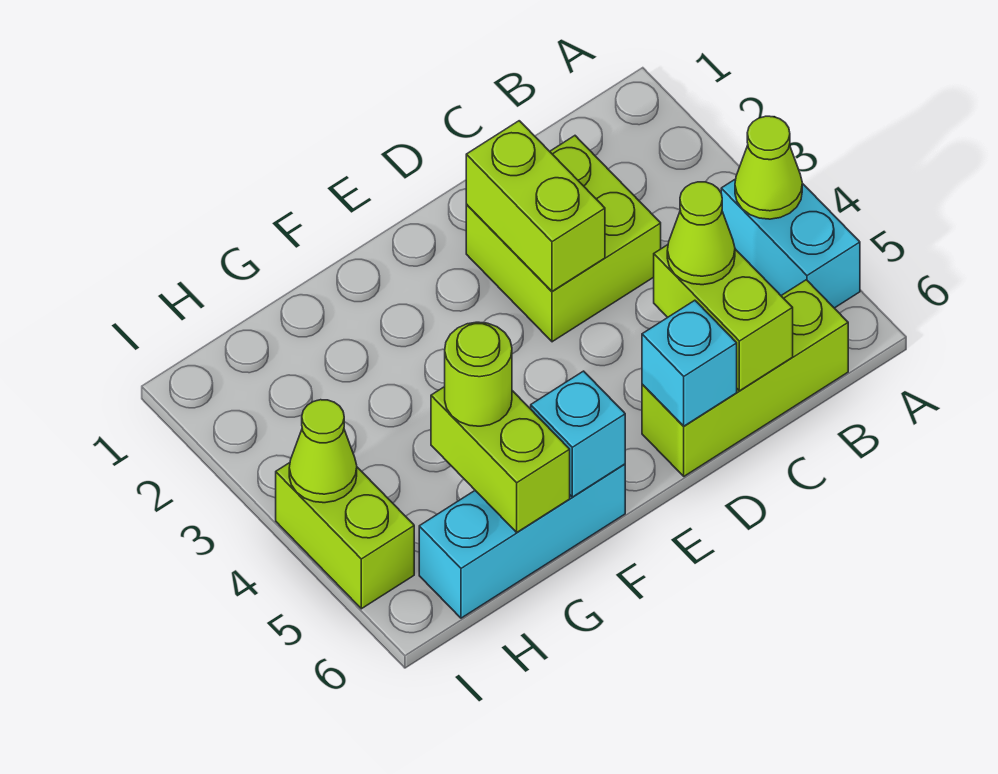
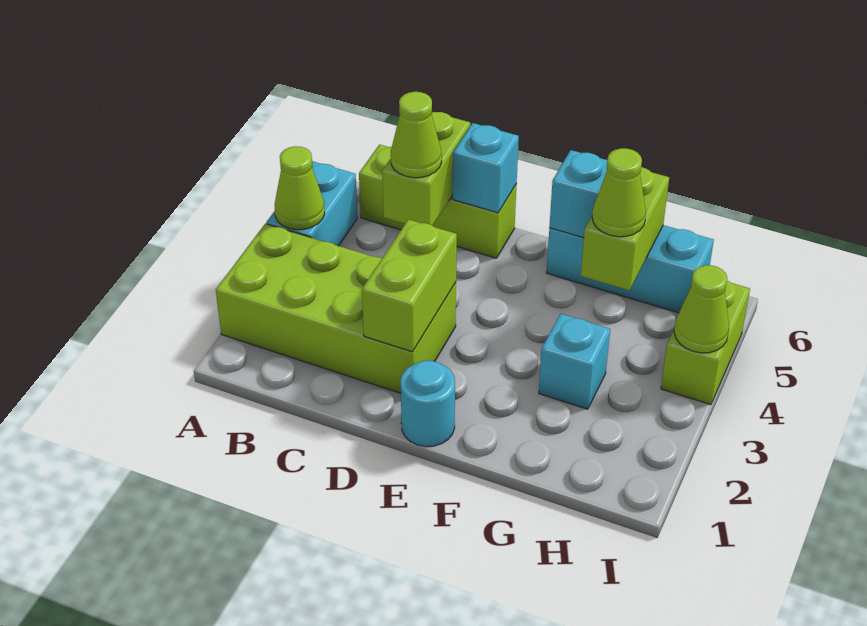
lime brick C2:D3 level 1 -> lime brick A2:D3 level 1
none -> cyan round brick E1 level 1
none -> cyan brick G3 level 1
lime round brick G5 level 3 -> lime cone G5 level 3

